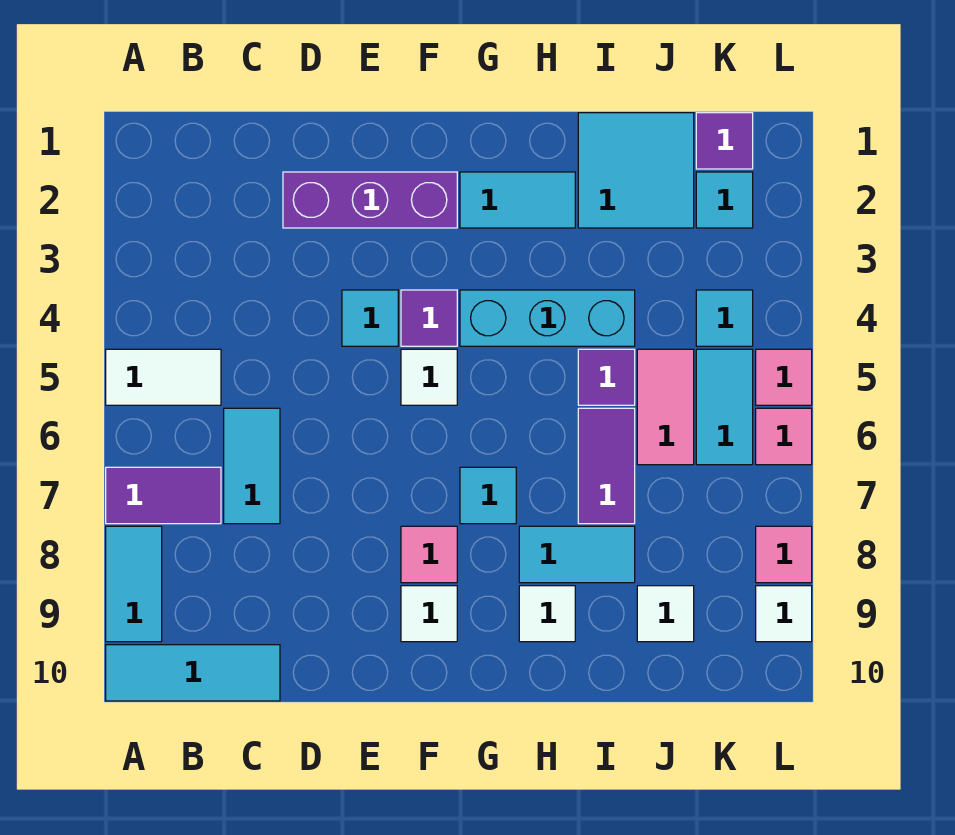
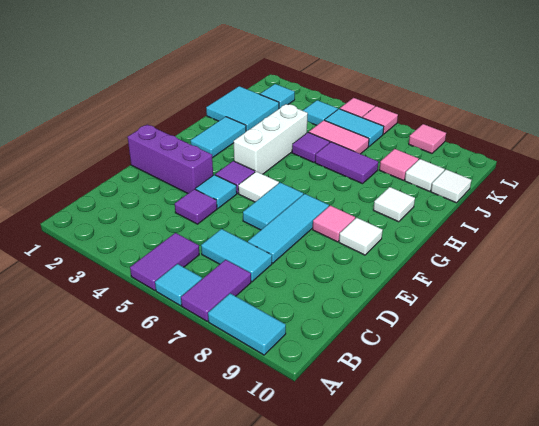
white tile A5:B5 level 1 -> purple tile A5:B5 level 1
cyan tile A10:C10 level 1 -> cyan tile D7:F7 level 1
purple brick D2:F2 level 1 -> purple brick E1:E3 level 1
cyan brick G4:I4 level 1 -> white brick G4:I4 level 1
cyan tile G7 level 1 -> cyan tile A6 level 1
cyan tile H8:I8 level 1 -> cyan tile E6:F6 level 1
none -> pink tile J8 level 1
purple tile K1 level 1 -> purple tile D4 level 1
white tile L9 level 1 -> white tile J10 level 1

